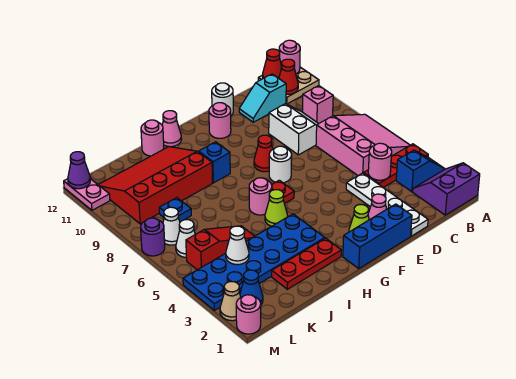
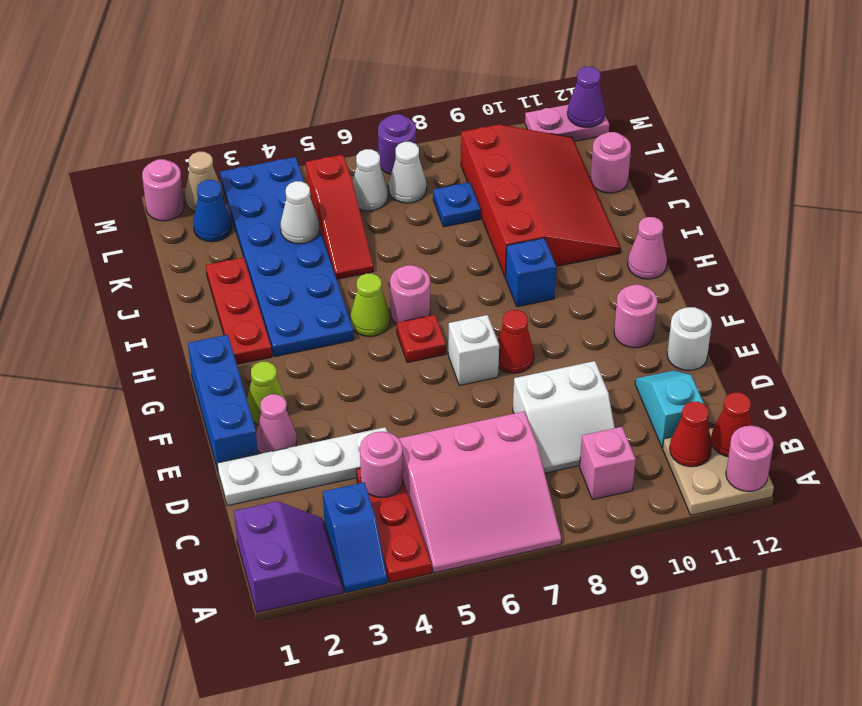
white round brick F7 level 1 -> white brick F7 level 1
pink round brick I12 level 1 -> pink round brick K12 level 1

